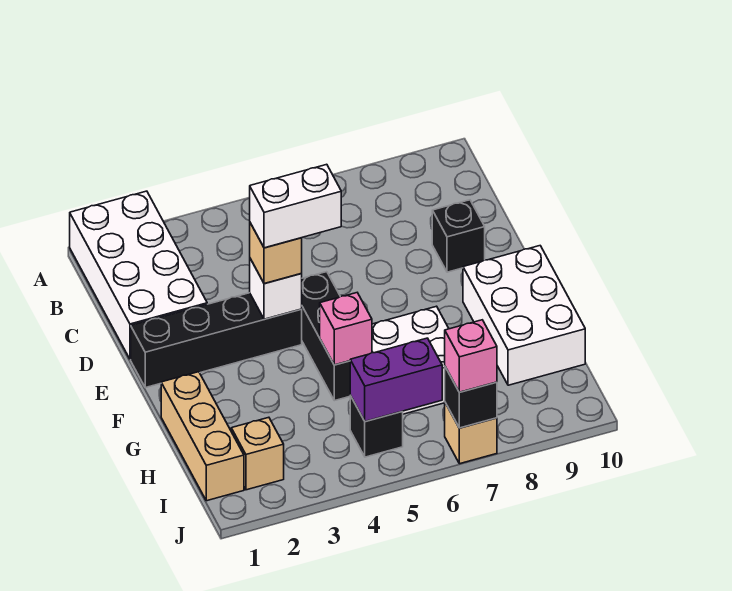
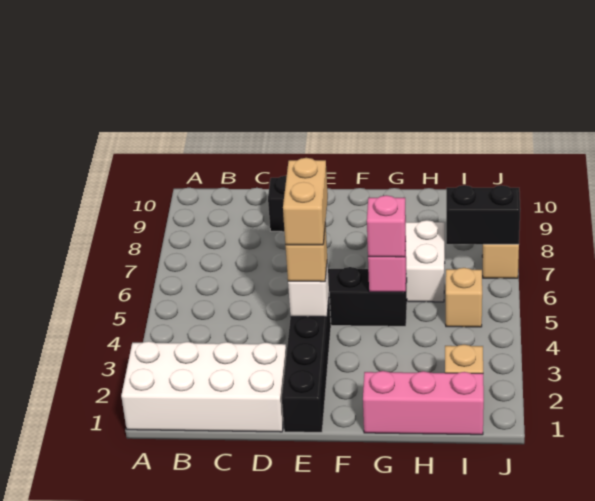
white brick E4:E5 level 4 -> tan brick E4:E5 level 4
white brick F9:H10 level 1 -> none
tan brick G1:I1 level 1 -> pink brick G1:I1 level 1
black brick I5 level 1 -> tan brick I5 level 1
purple brick I5:I6 level 2 -> none
black brick J7 level 2 -> black brick I7:J7 level 2
pink brick J7 level 3 -> pink brick G5 level 3

